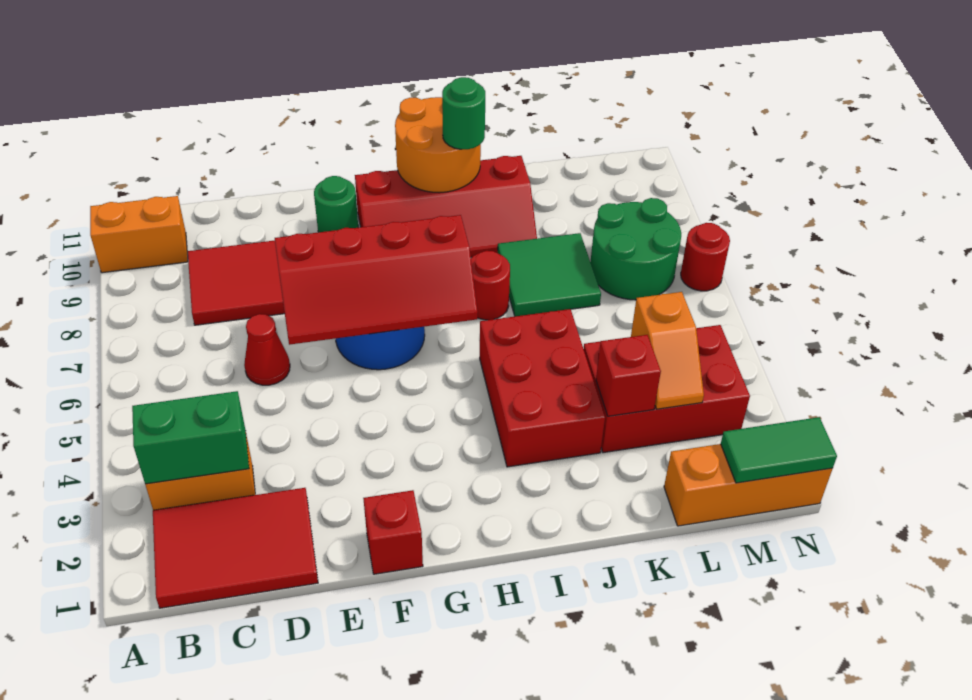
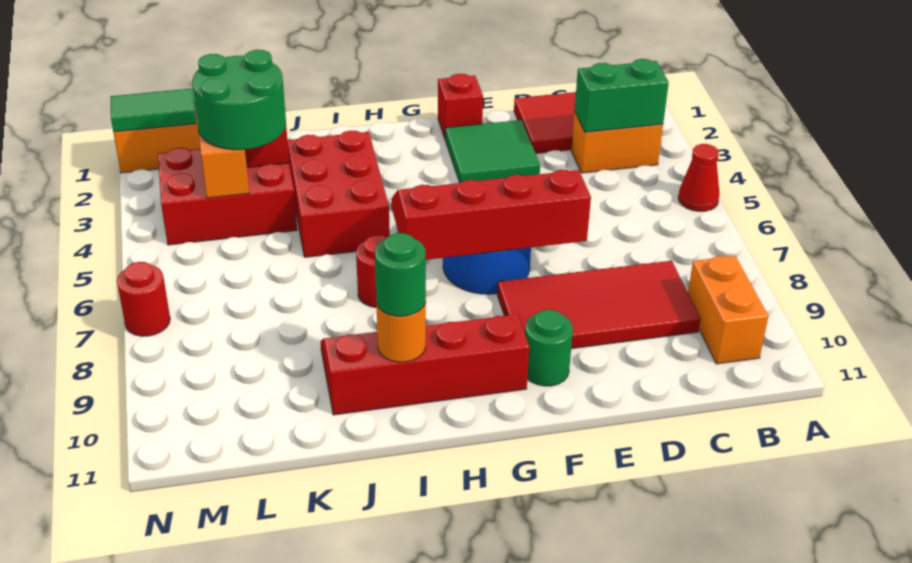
orange brick A10:B10 level 1 -> orange brick B9:B10 level 1
red cone D6 level 1 -> red cone A5 level 1
orange round brick H10:I11 level 2 -> orange round brick I10 level 2
green tile J7:K8 level 1 -> green tile E2:F3 level 1
green round brick L7:M8 level 1 -> green round brick K3:L4 level 3

